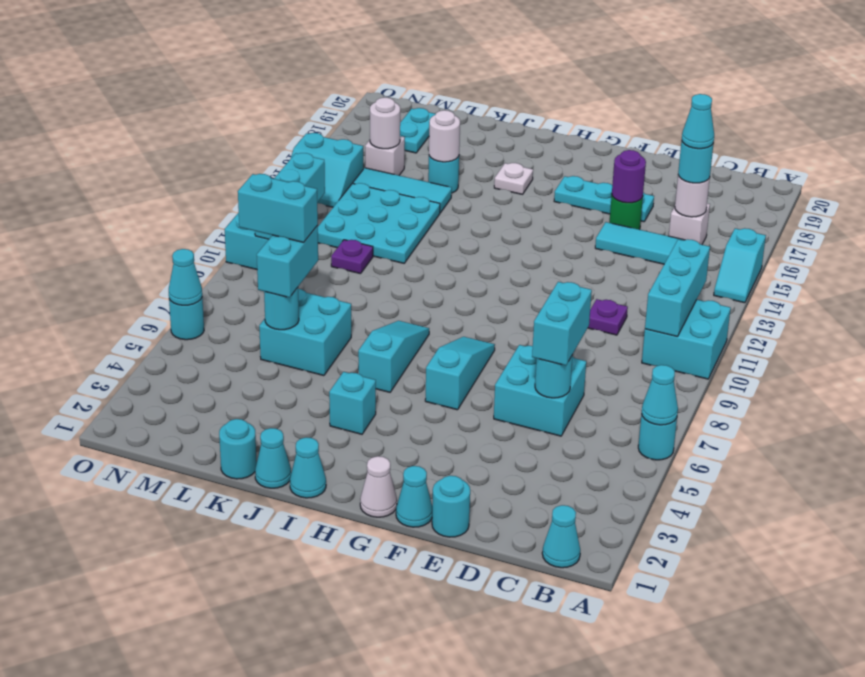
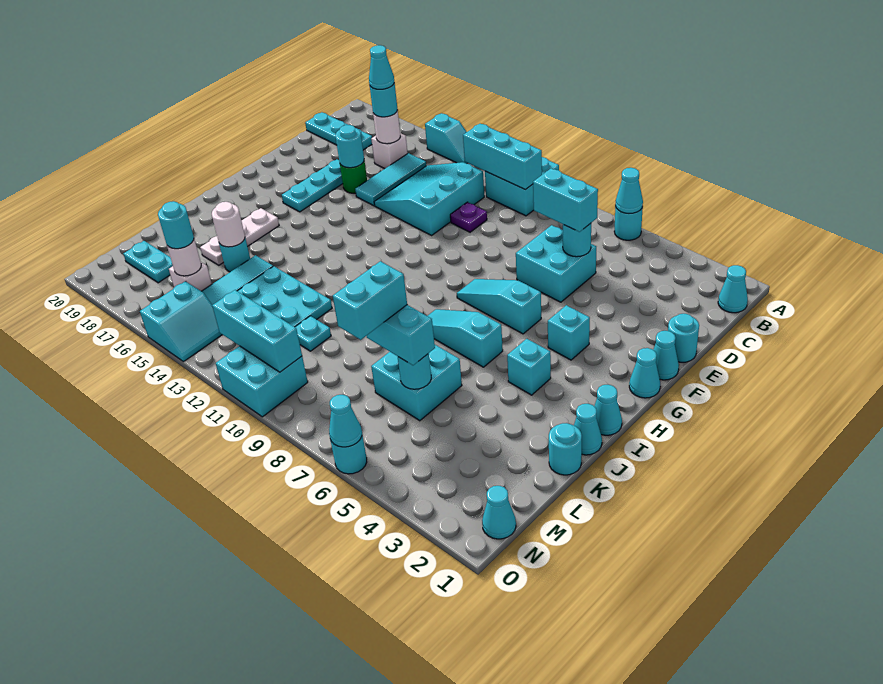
none -> cyan slope C12:E14 level 1 top 12
none -> cyan plate C18:C20 level 1
purple round brick E16 level 2 -> cyan round brick E16 level 2
white cone G1 level 1 -> cyan cone G1 level 1
none -> cyan brick G4 level 1
white plate I17 level 1 -> white plate I17:K17 level 1
purple plate L11 level 1 -> cyan plate L11 level 1
none -> cyan round brick M16 level 3
none -> cyan cone N1 level 1

